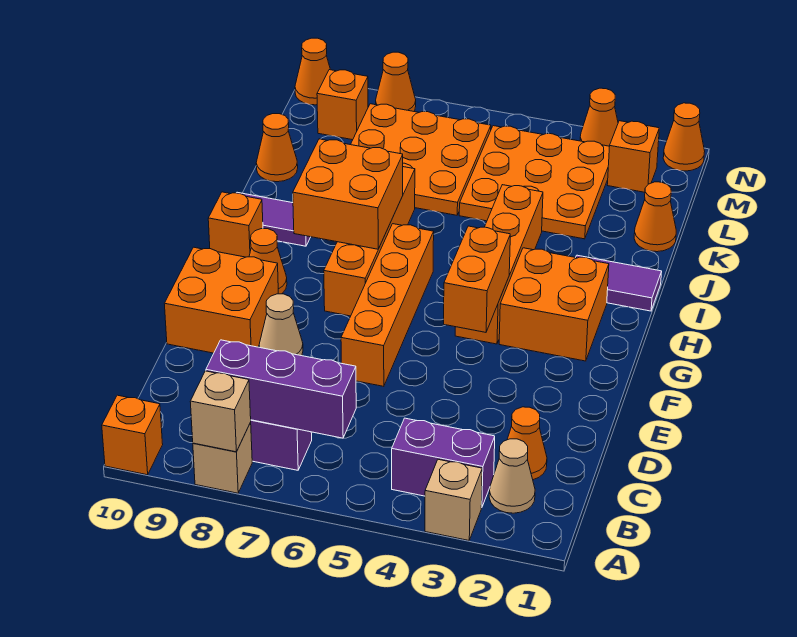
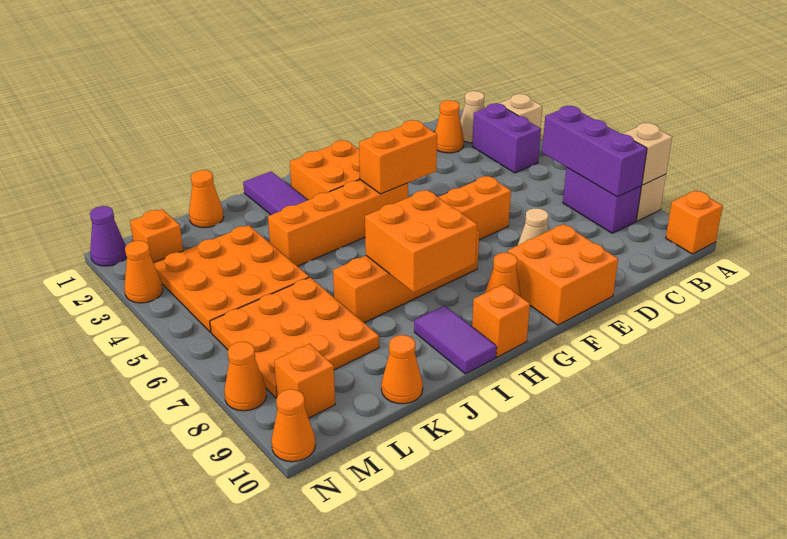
orange cone N1 level 1 -> purple cone N1 level 1

